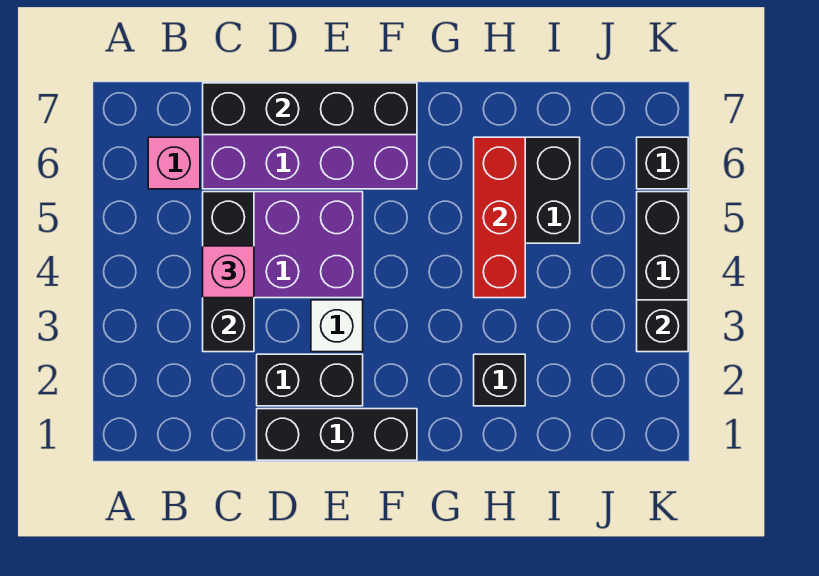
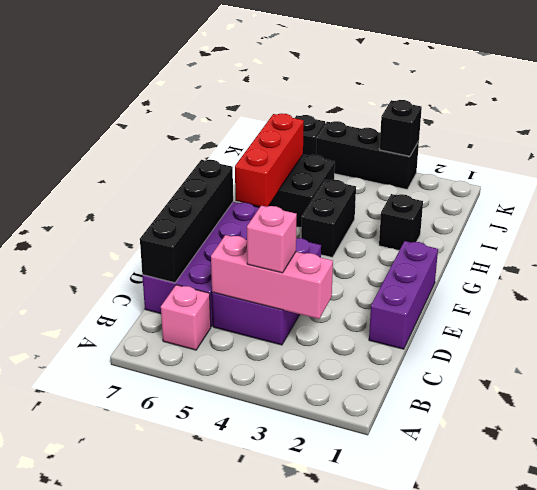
black brick C3:C5 level 2 -> pink brick C3:C5 level 2
black brick D1:F1 level 1 -> purple brick D1:F1 level 1
black brick D2:E2 level 1 -> black brick G4:H4 level 1
white brick E3 level 1 -> none
red brick H4:H6 level 2 -> red brick G6:I6 level 2

